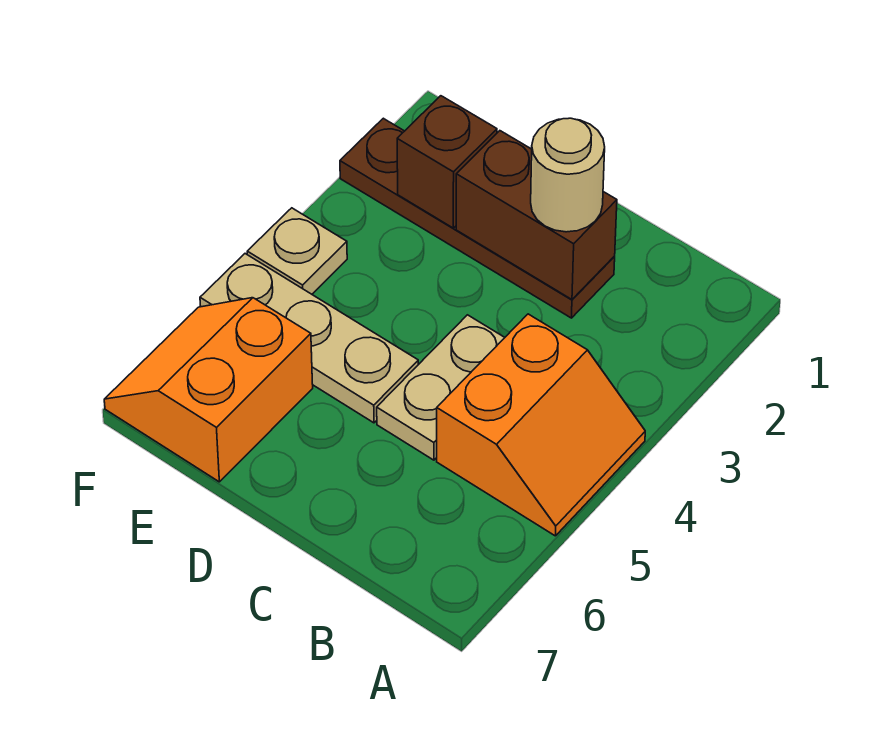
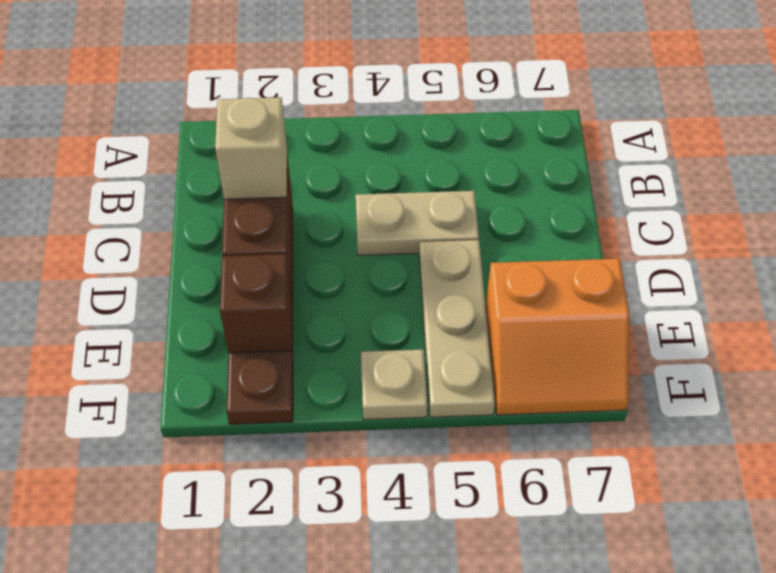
orange slope A4:B5 level 1 top B -> none
tan round brick C2 level 3 -> tan brick C2 level 3

